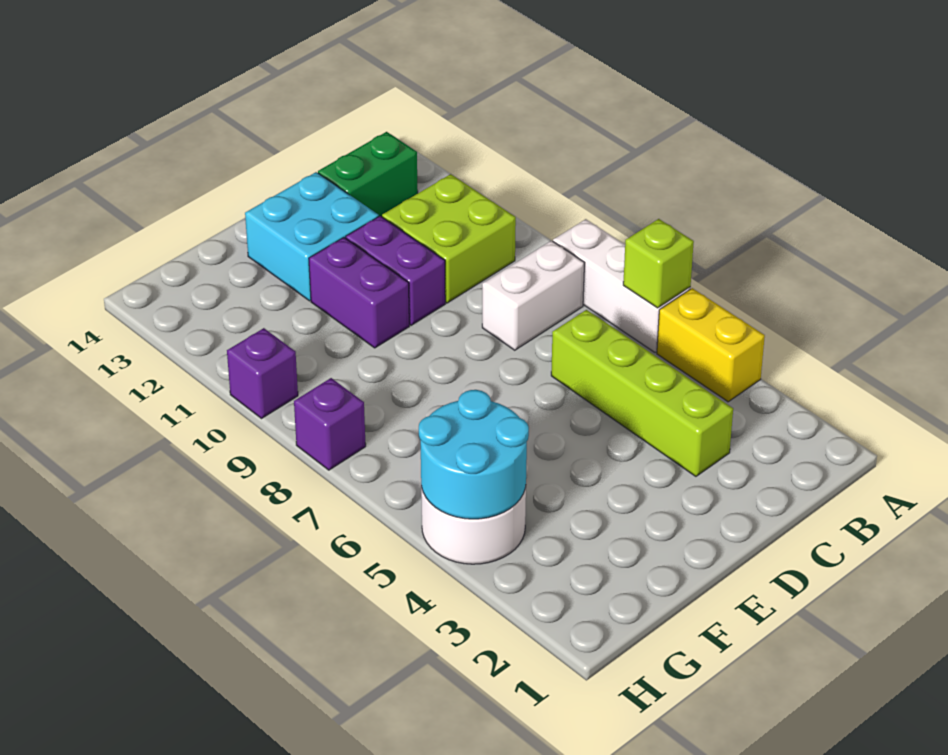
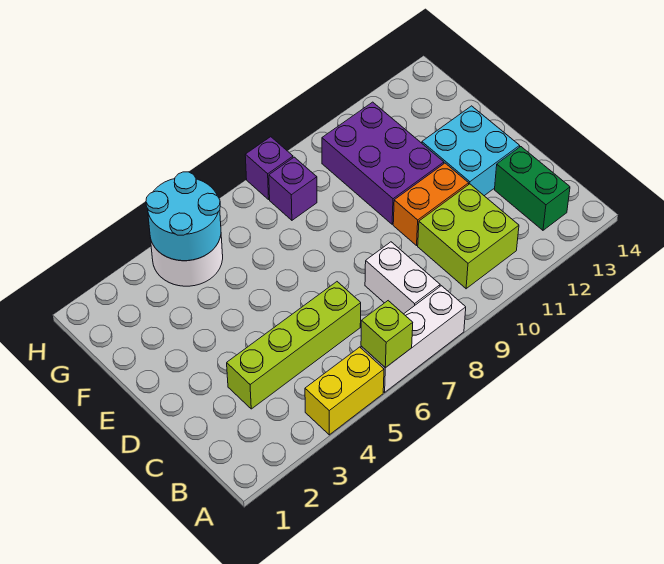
purple brick D10:D11 level 1 -> orange brick D10:D11 level 1
purple brick E10:E11 level 1 -> purple brick E10:G11 level 1
purple brick H10 level 1 -> purple brick G8 level 1

